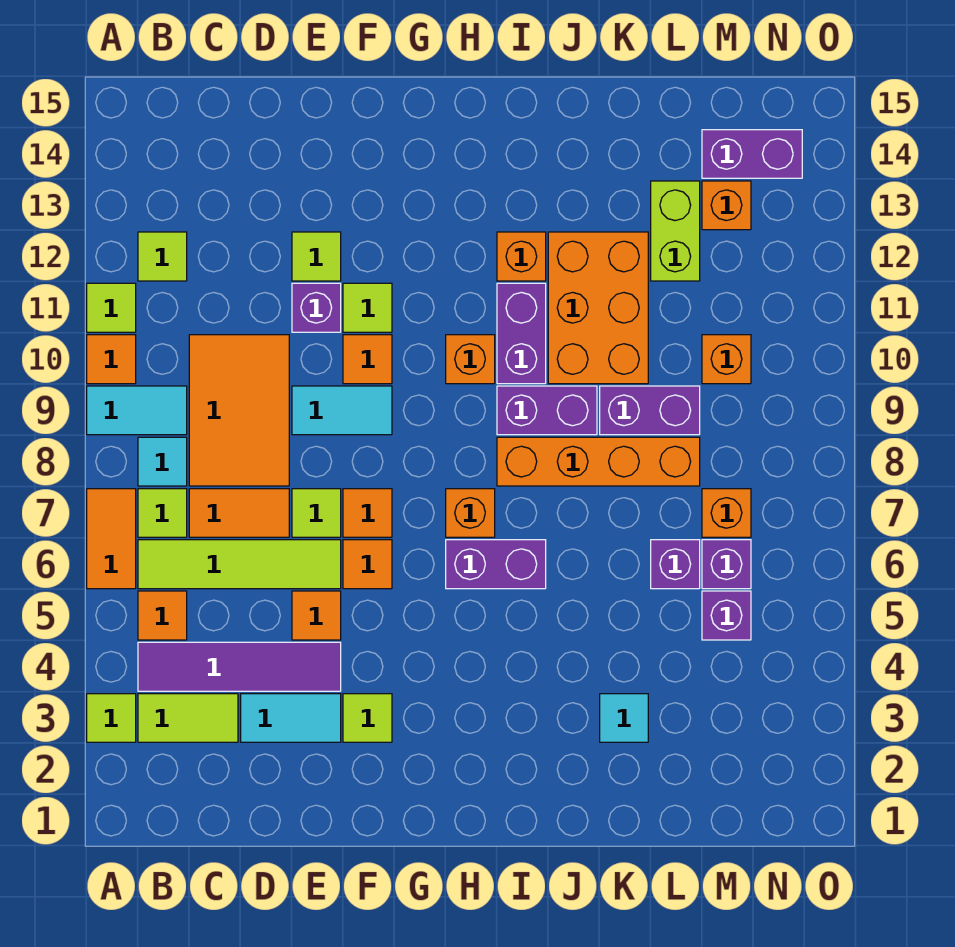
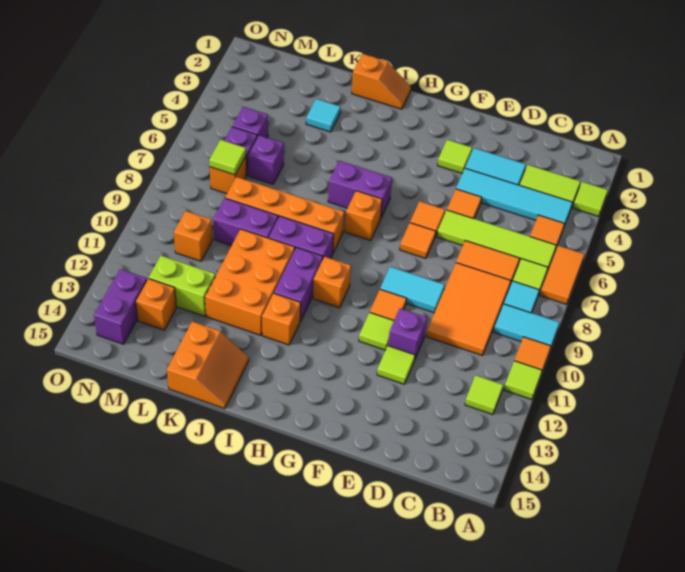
purple tile B4:E4 level 1 -> cyan tile B4:E4 level 1
lime tile E7 level 1 -> lime tile M7 level 2
none -> orange slope I1:J1 level 1 top J
none -> orange slope J14:K15 level 1 top K
lime brick L12:L13 level 1 -> lime brick L12:M12 level 1
purple brick M14:N14 level 1 -> purple brick N13:N14 level 1

